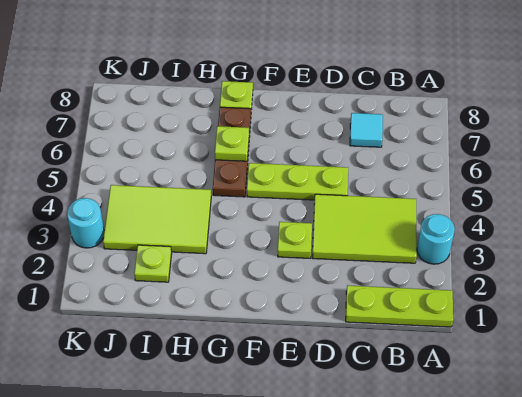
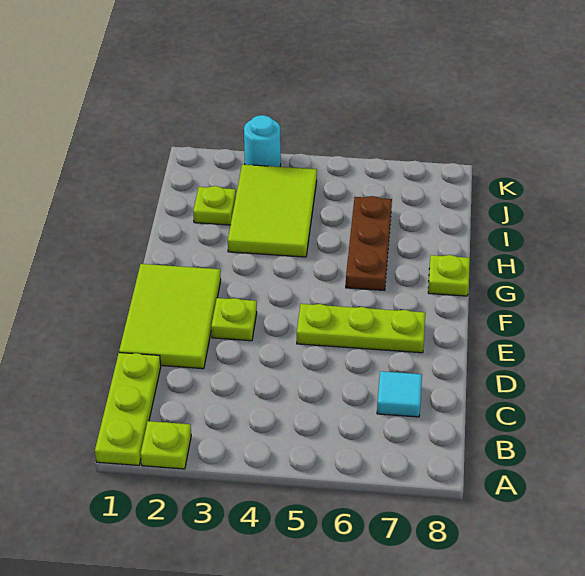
cyan round brick A3 level 1 -> none
lime tile B3:D4 level 1 -> lime tile D1:F2 level 1
lime plate D5:F5 level 1 -> lime plate E5:E7 level 1
brown plate G5:G7 level 1 -> brown plate G6:I6 level 1
lime plate G6 level 2 -> lime plate A2 level 1

